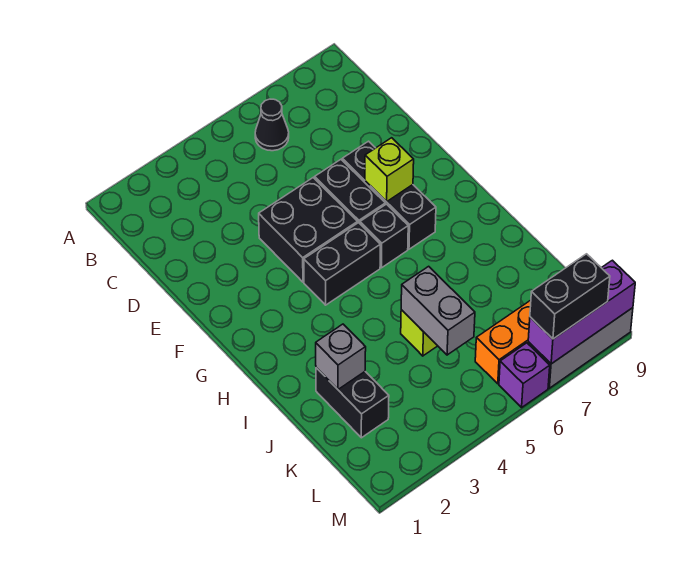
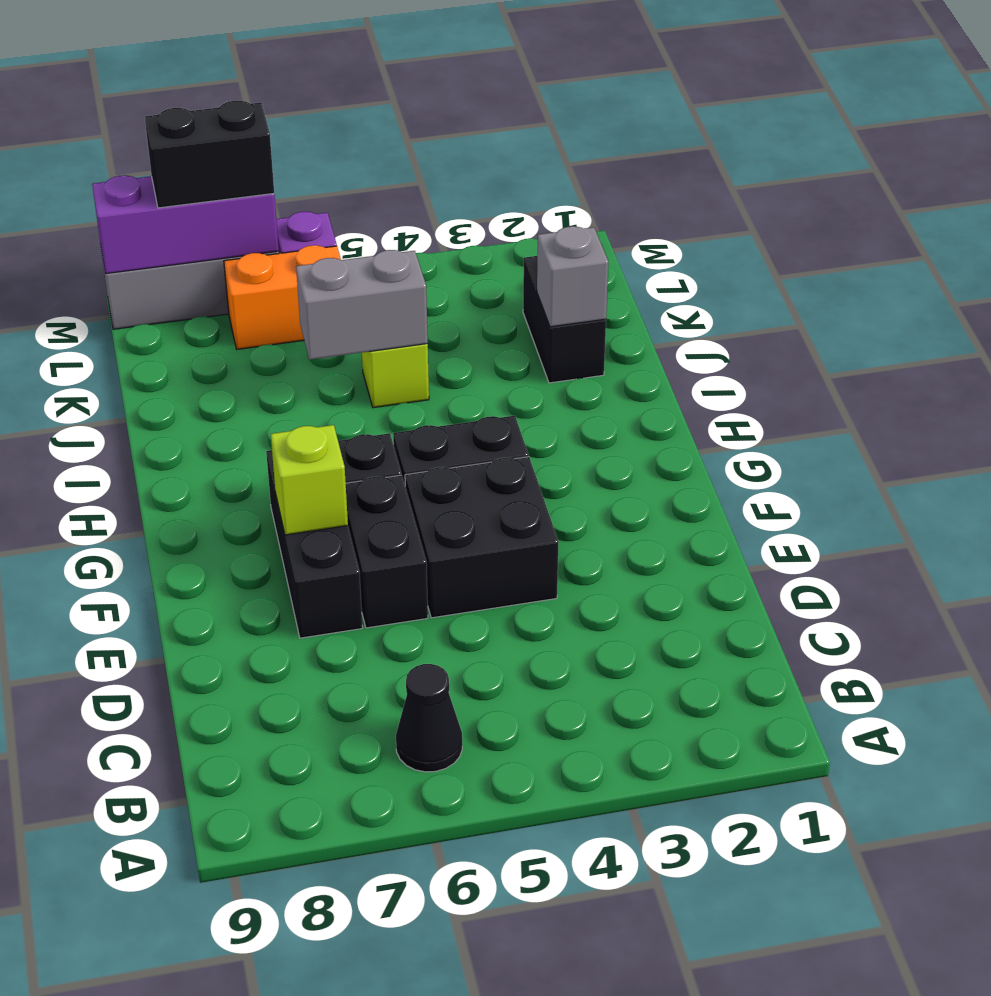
grey brick J5:K5 level 2 -> grey brick J5:J6 level 2

